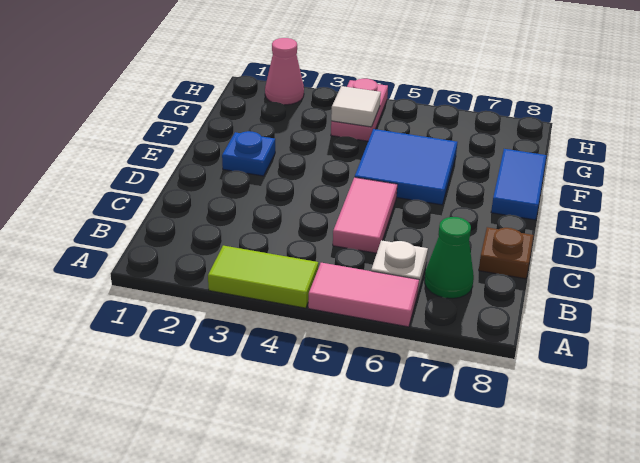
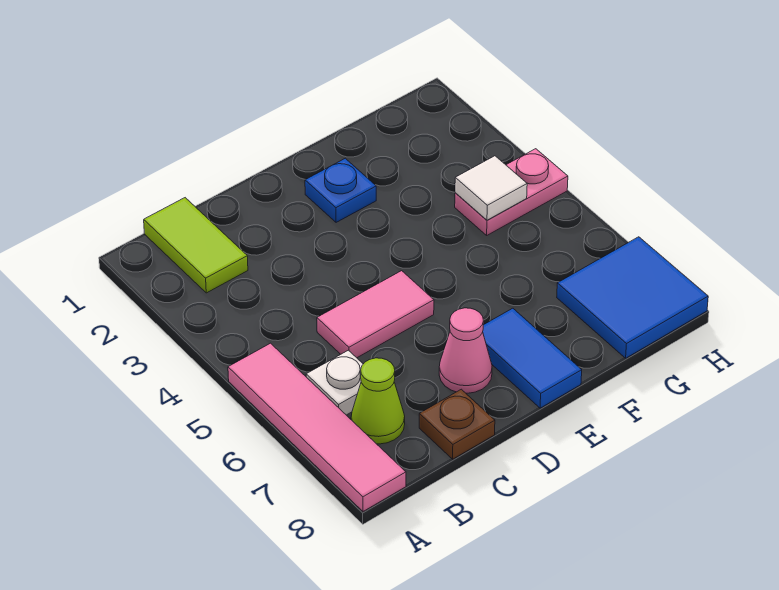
lime tile A3:A4 level 1 -> lime tile B1:B2 level 1
pink tile A5:A6 level 1 -> pink tile A5:A8 level 1
green cone B7 level 1 -> lime cone B7 level 1
blue tile E5:F6 level 1 -> blue tile G7:H8 level 1
blue tile E8:F8 level 1 -> blue tile E7:E8 level 1
pink cone H2 level 1 -> pink cone D7 level 1

